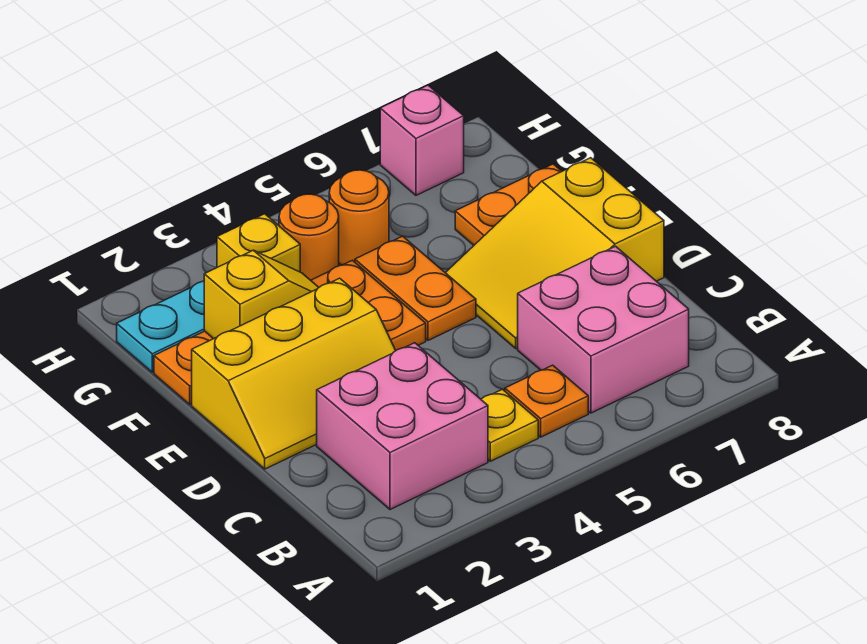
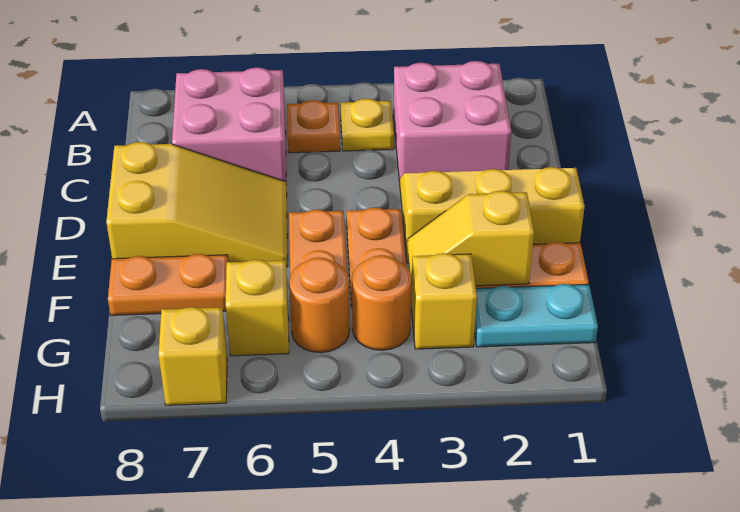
none -> yellow brick G6 level 1
pink brick H7 level 1 -> yellow brick H7 level 1

